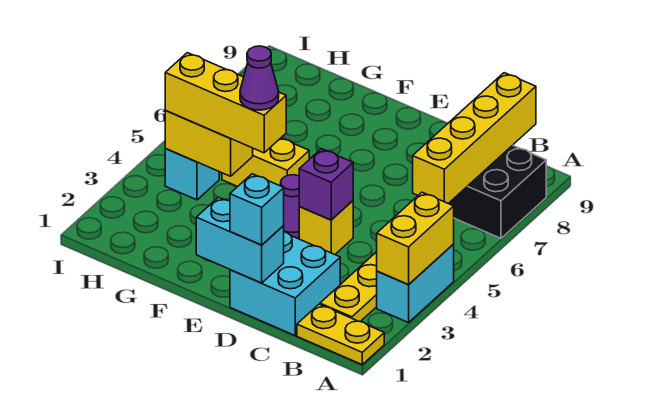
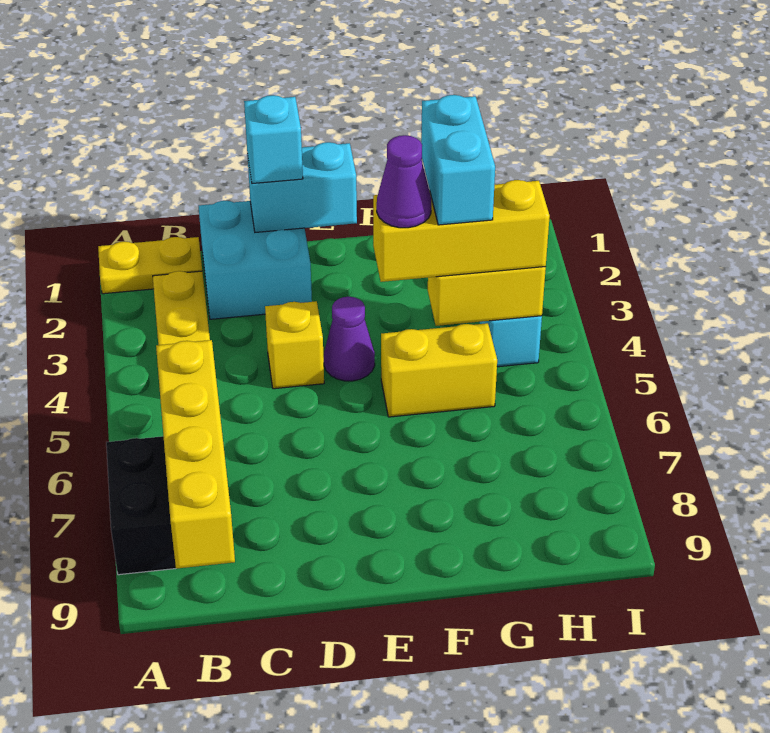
cyan brick A3:A4 level 1 -> cyan brick G3:G4 level 4
yellow brick A3:A4 level 2 -> none
purple brick D4 level 2 -> none

